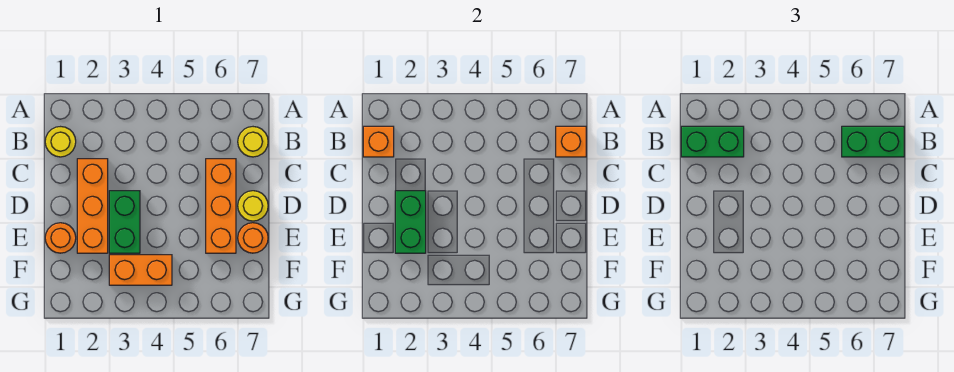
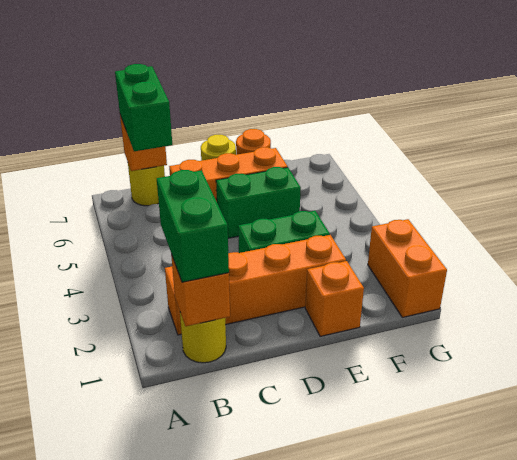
orange brick C2:E2 level 1 -> orange brick B2:E2 level 1
green brick D2:E2 level 2 -> green brick D5:E5 level 1
orange round brick E1 level 1 -> orange brick E1 level 1
orange brick F3:F4 level 1 -> orange brick G1:G2 level 1

